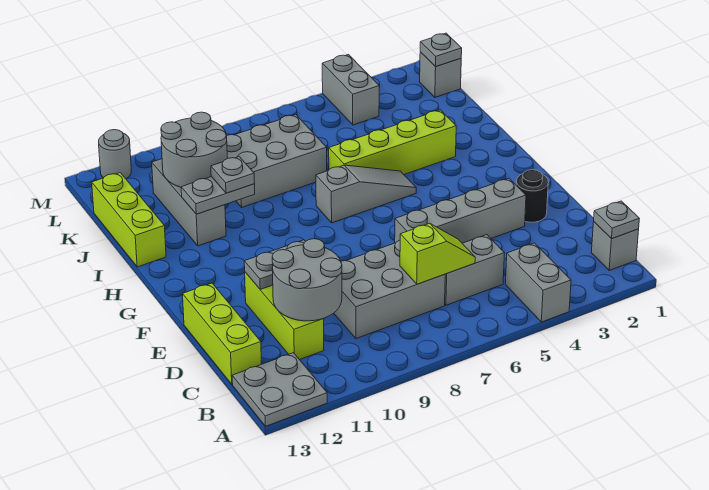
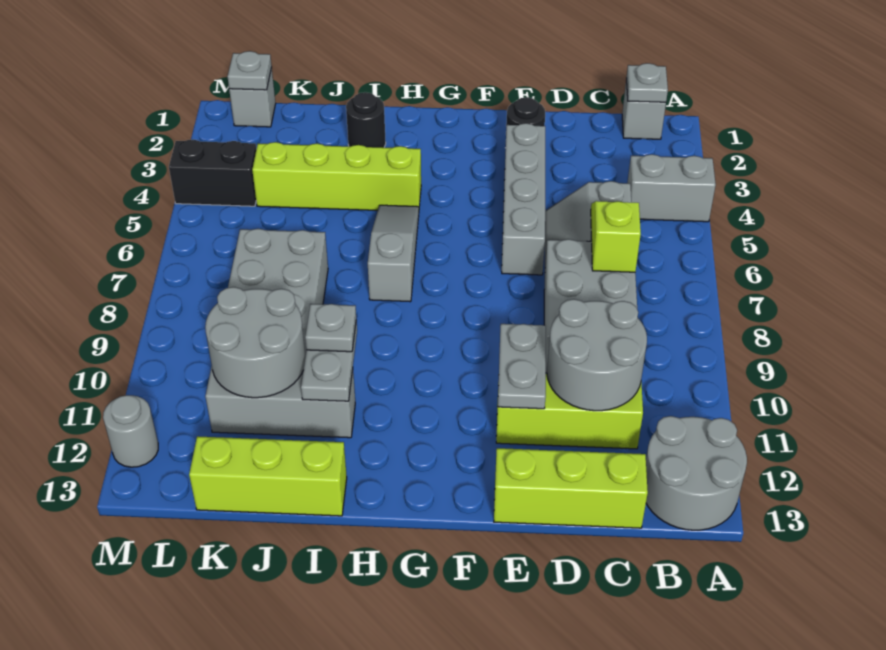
grey plate A12:B13 level 1 -> grey round brick A12:B13 level 1
none -> black round brick I2 level 1
lime brick I3:I6 level 1 -> lime brick H4:K4 level 1
grey brick L4:M4 level 1 -> black brick L4:M4 level 1

